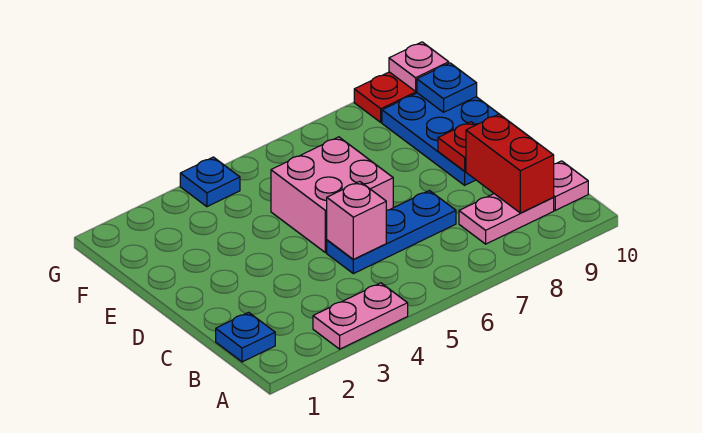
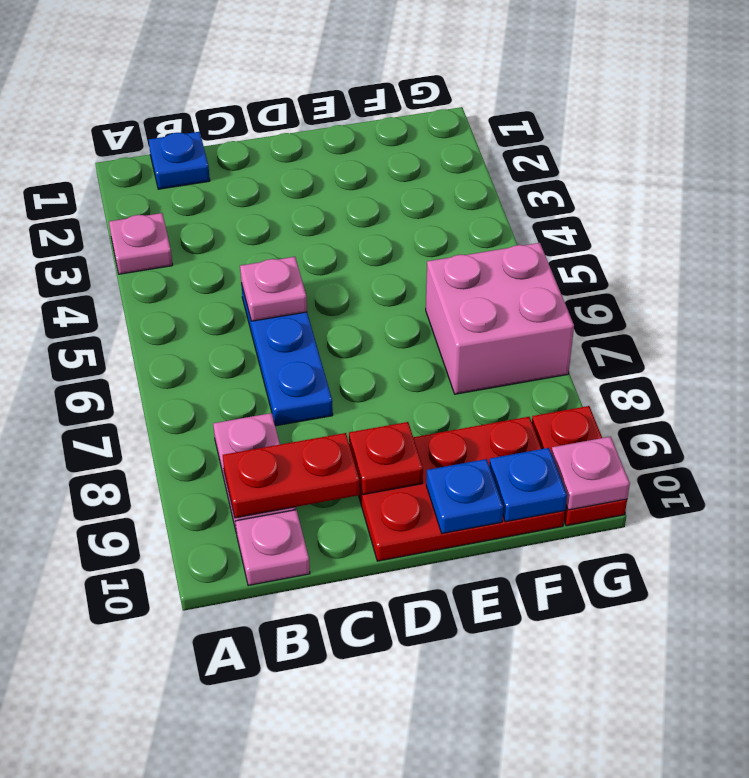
pink plate A3:A4 level 1 -> pink plate A3 level 1
red brick B9:C9 level 2 -> red plate B9:C9 level 2
pink brick C5 level 2 -> pink plate C5 level 2
pink brick D5:E6 level 1 -> pink brick F6:G7 level 1
blue plate D9:F10 level 1 -> red plate D9:F10 level 1
blue plate G4 level 1 -> blue plate E10 level 2

